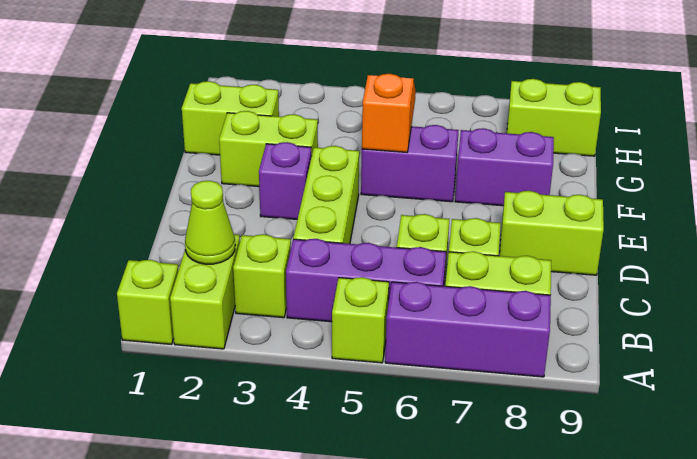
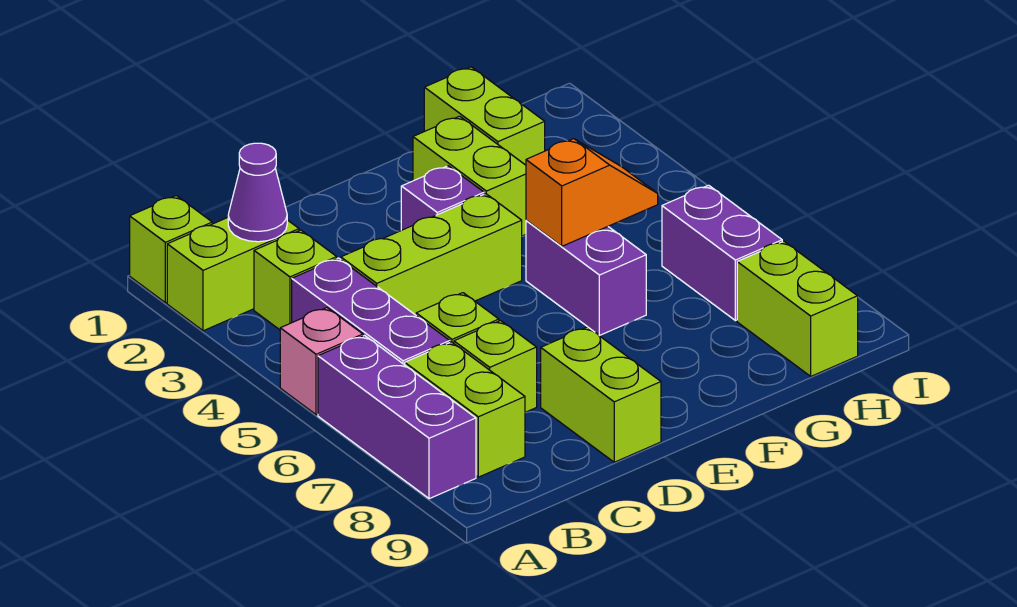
lime brick A5 level 1 -> pink brick A5 level 1
lime cone B2 level 2 -> purple cone B2 level 2
purple brick F7:F8 level 1 -> purple brick H6:H7 level 1

